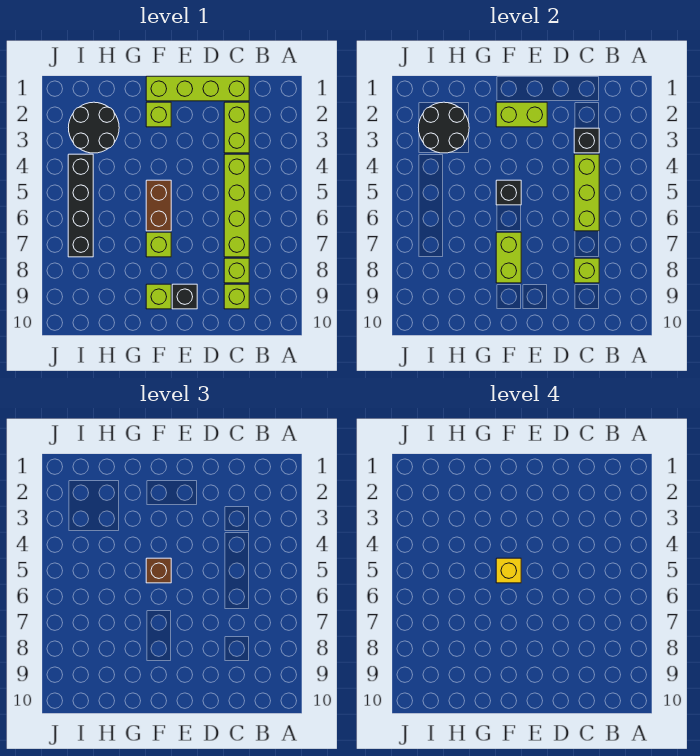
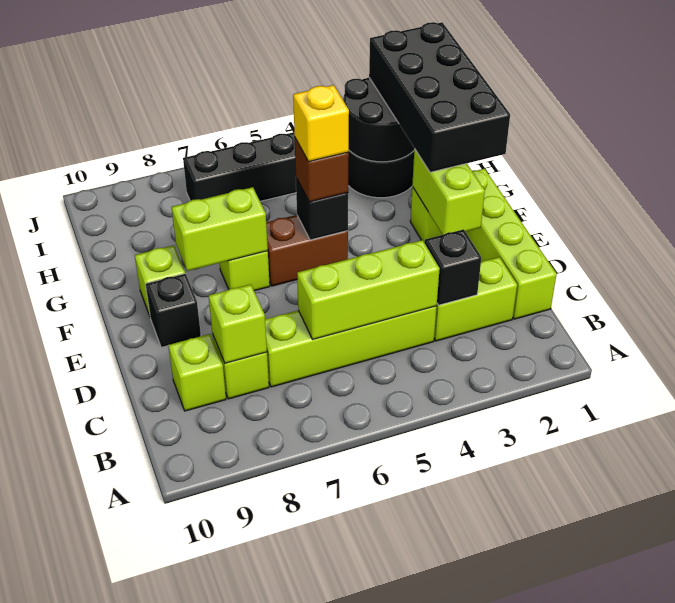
none -> black brick F1:I2 level 3

